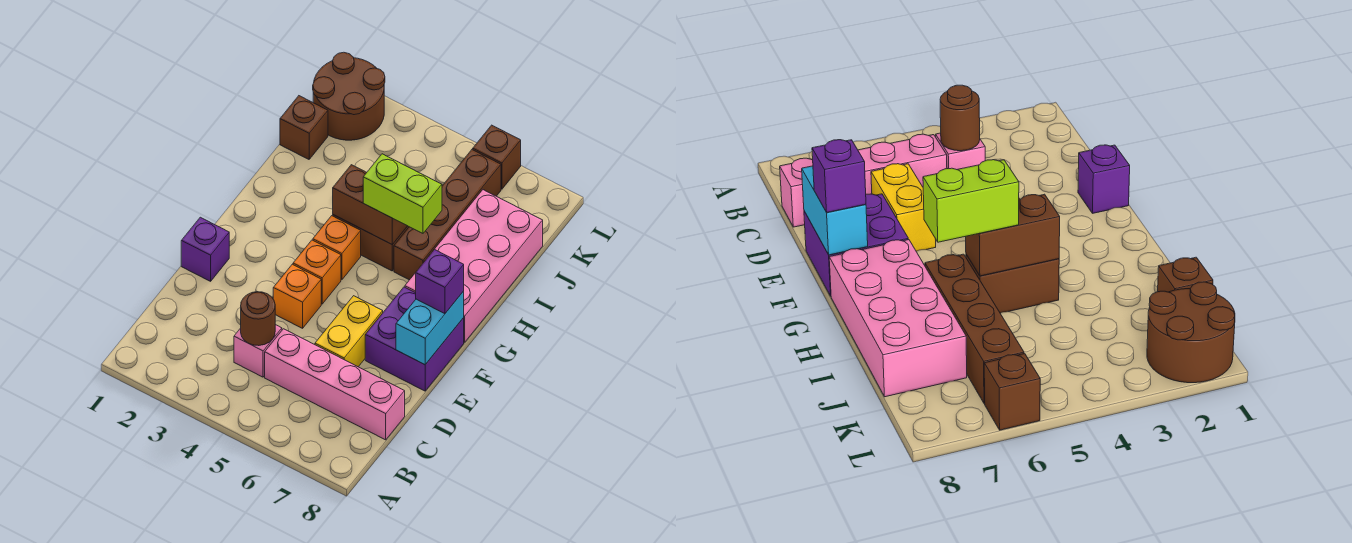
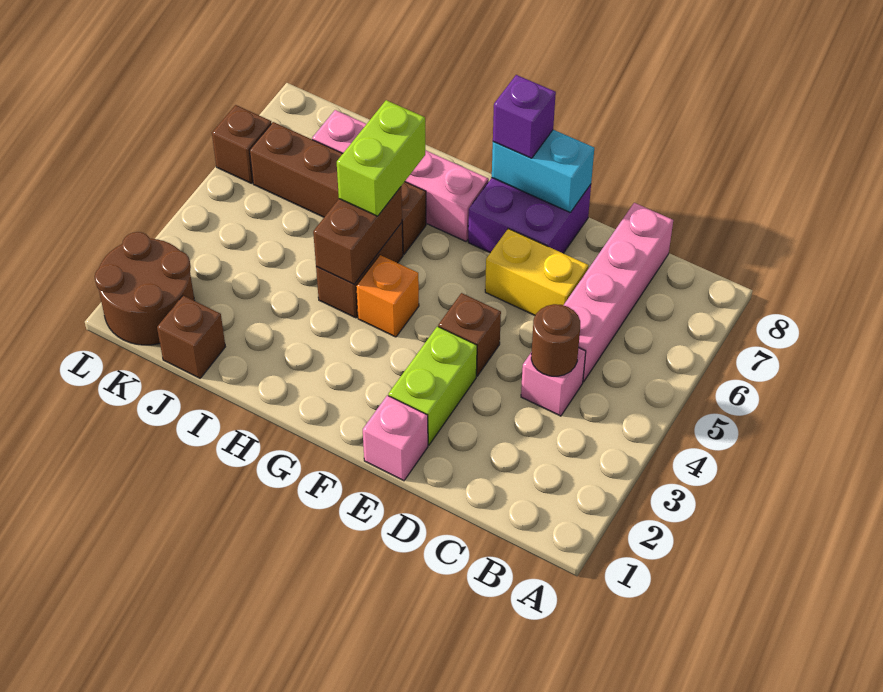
purple brick E1 level 1 -> pink brick E1 level 1
none -> lime brick E2:E3 level 1
orange brick E4 level 1 -> brown brick E4 level 1
orange brick F4 level 1 -> none
pink brick G7:J8 level 1 -> pink brick G7:J7 level 1

